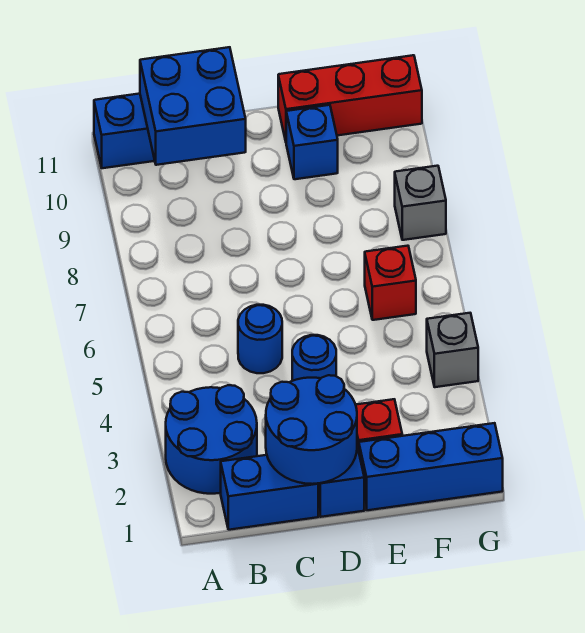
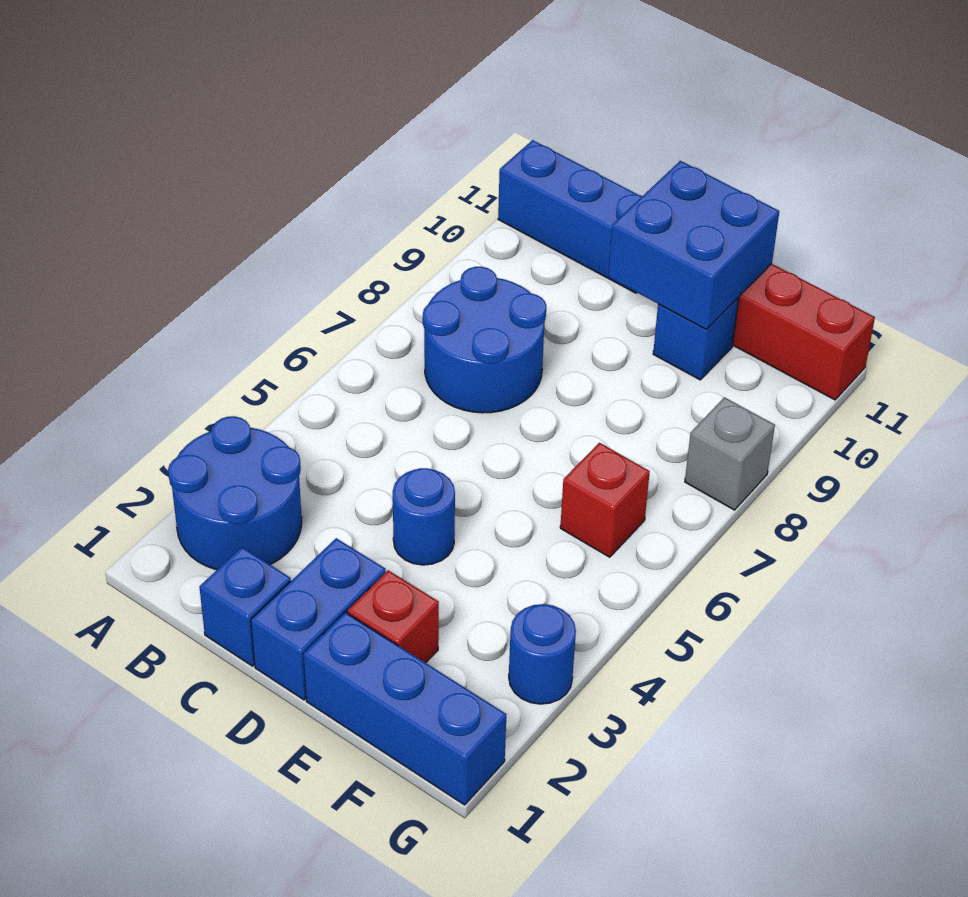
blue brick B1:C1 level 1 -> blue brick C1 level 1
blue brick B10:C11 level 2 -> blue brick D10:E11 level 2
blue round brick C1:D2 level 2 -> blue round brick B7:C8 level 1
blue round brick C5 level 1 -> blue round brick G3 level 1
grey brick G4 level 1 -> none

